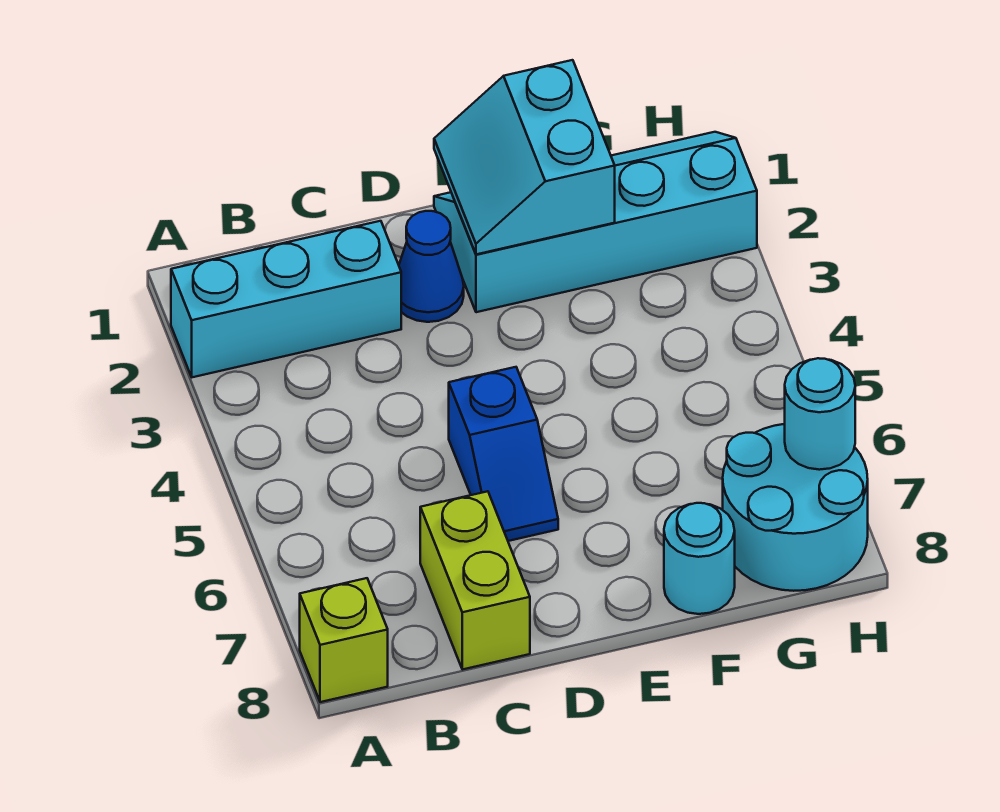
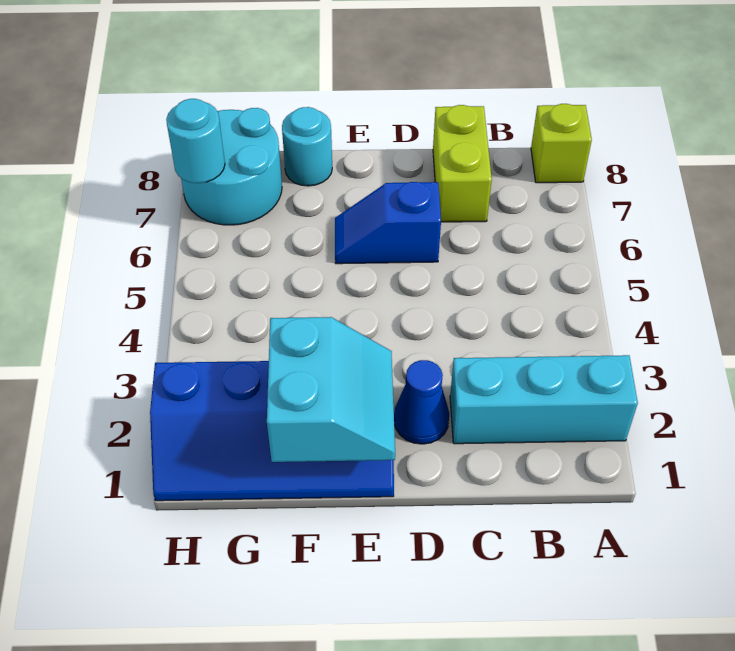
blue slope D5:D6 level 1 top 5 -> blue slope D6:E6 level 1 top D
cyan slope E1:H2 level 1 top 2 -> blue slope E1:H2 level 1 top 2

